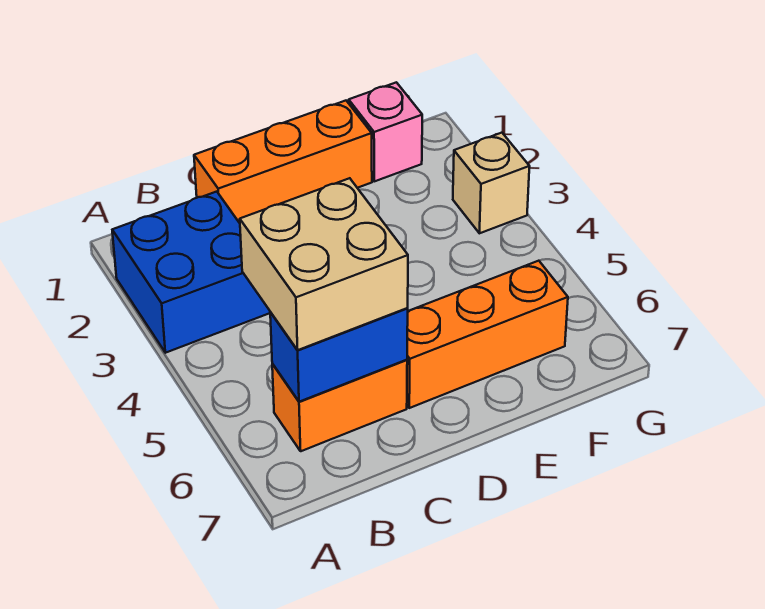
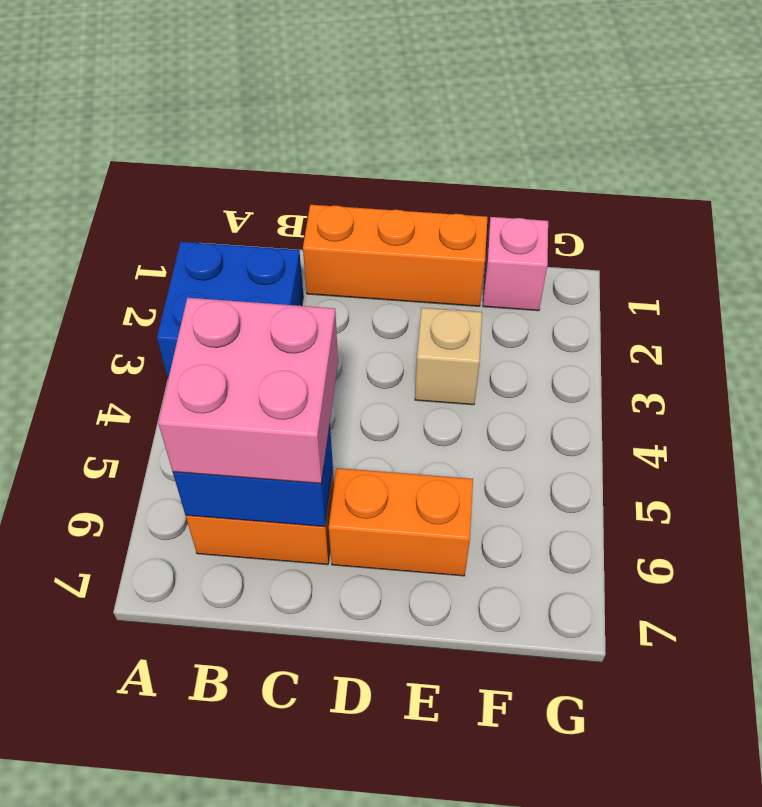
tan brick B5:C6 level 3 -> pink brick B5:C6 level 3
orange brick D6:F6 level 1 -> orange brick D6:E6 level 1
tan brick G3 level 1 -> tan brick E3 level 1

